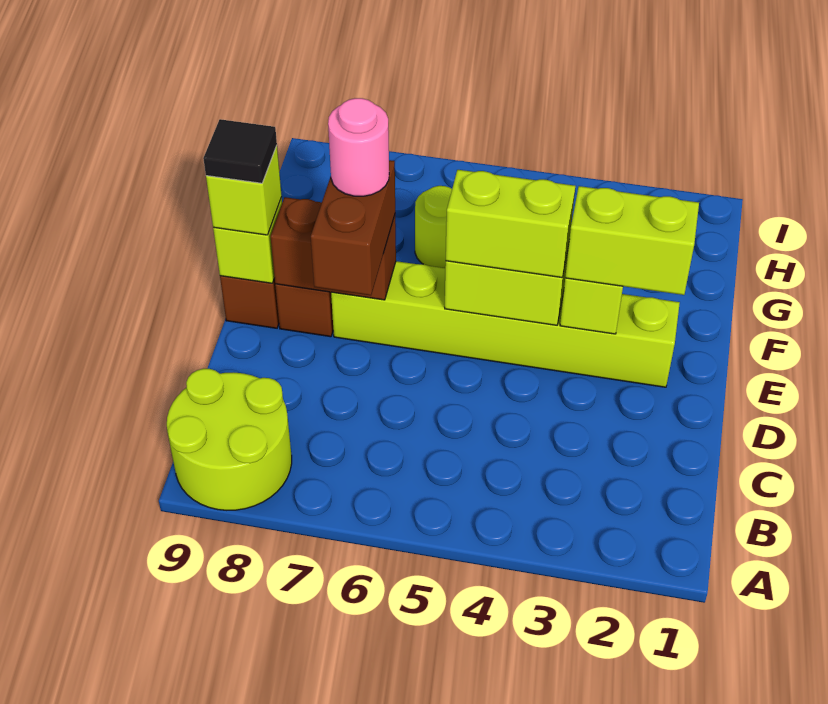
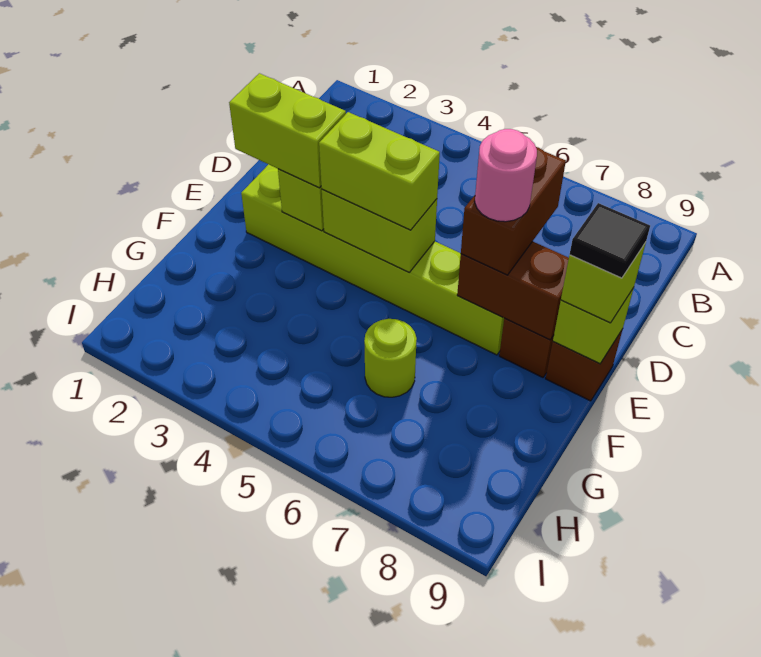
lime round brick A8:B9 level 1 -> none

